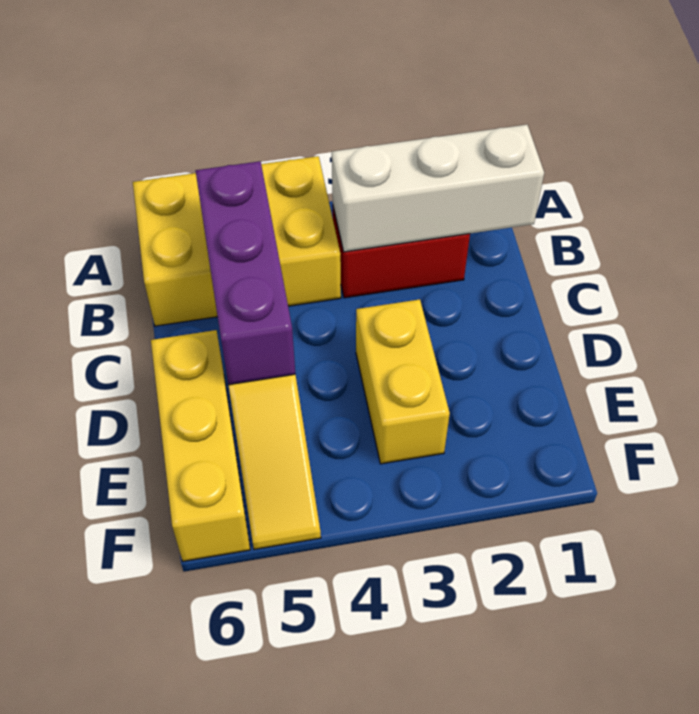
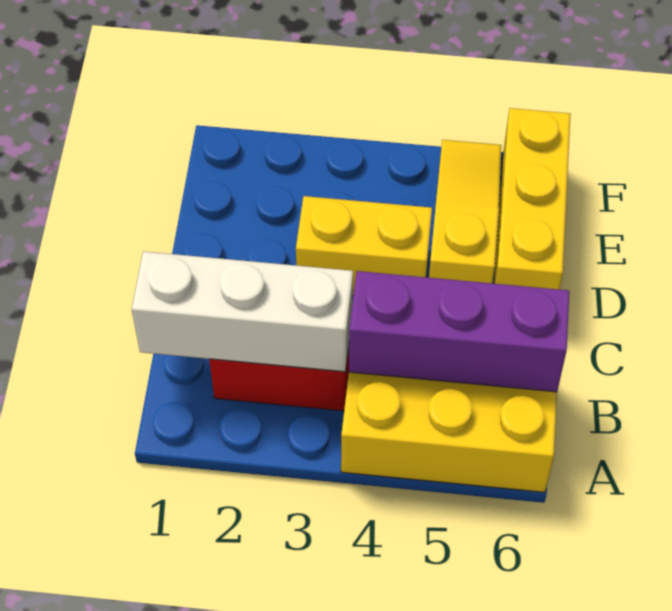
purple brick B5:D5 level 2 -> purple brick B4:B6 level 2
yellow brick D3:E3 level 1 -> yellow brick D3:D4 level 1

